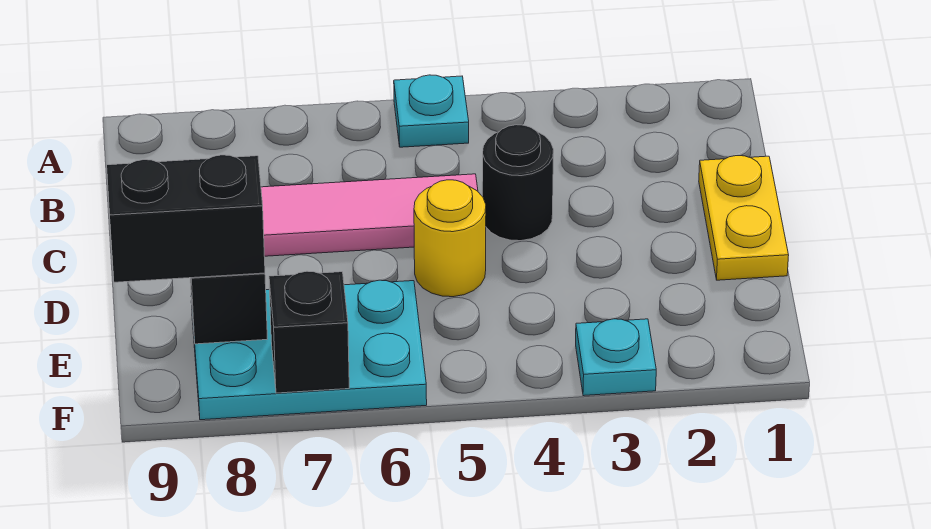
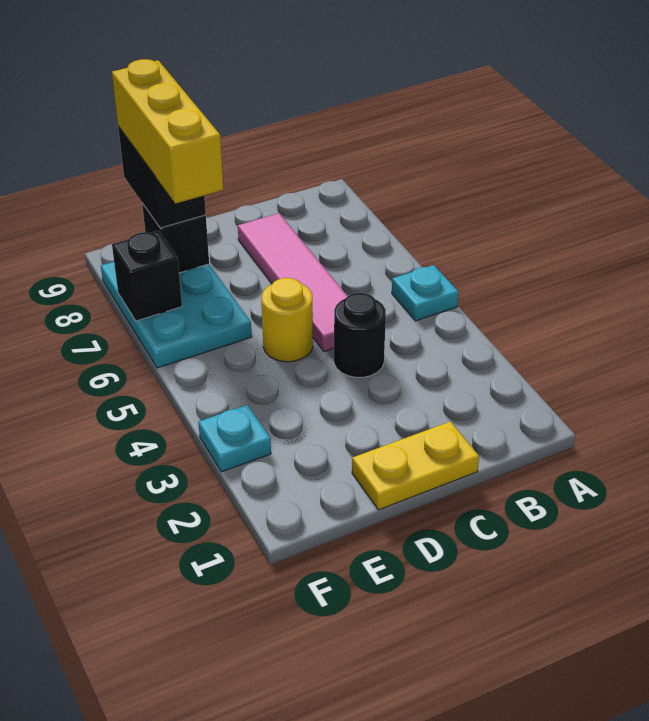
none -> yellow brick E7:E9 level 4

